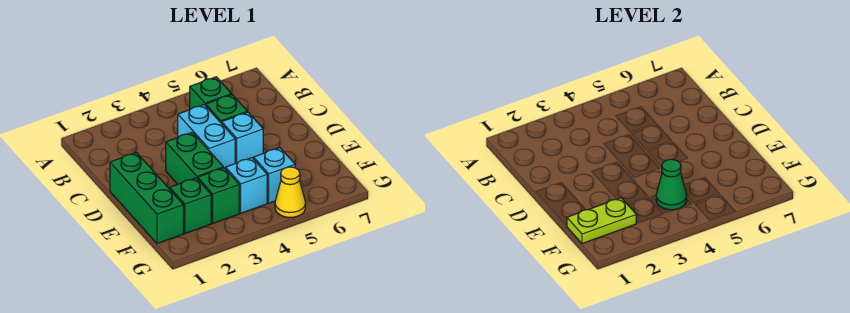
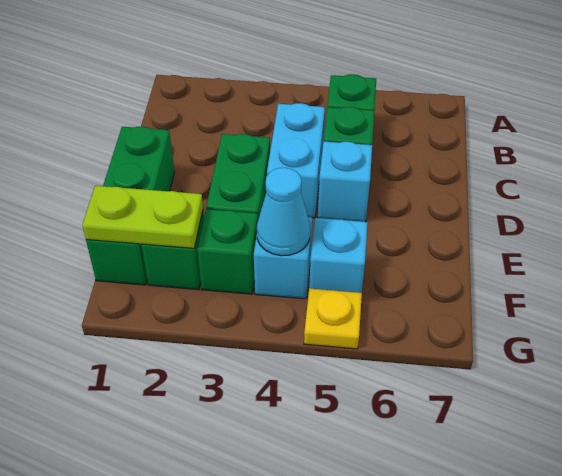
green cone F4 level 2 -> cyan cone F4 level 2
yellow cone G5 level 1 -> yellow plate G5 level 1

